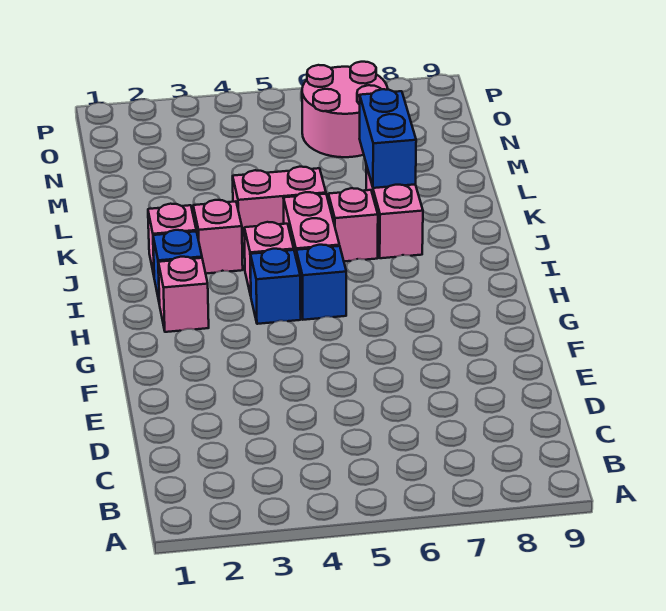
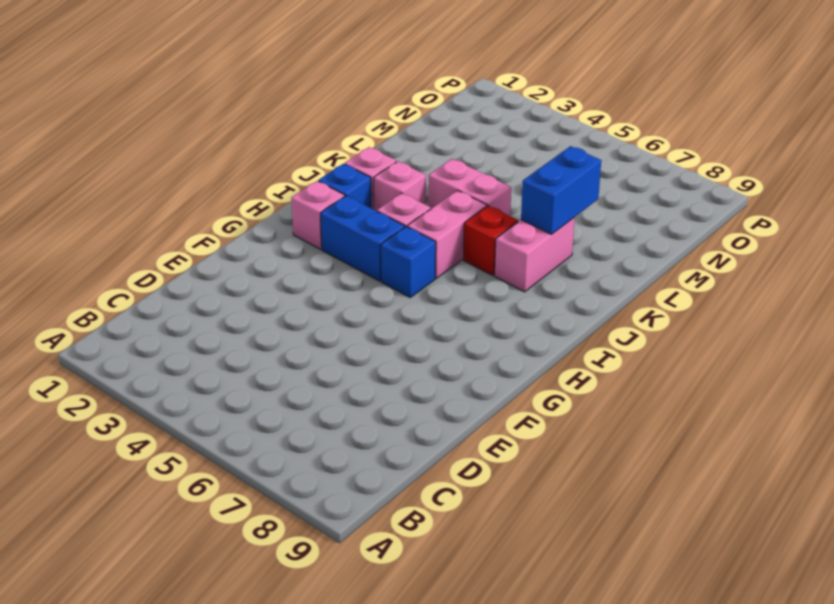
blue brick H4 level 1 -> blue brick H3:H4 level 1
pink brick J6 level 1 -> red brick J6 level 1
pink round brick N6:O7 level 1 -> none

